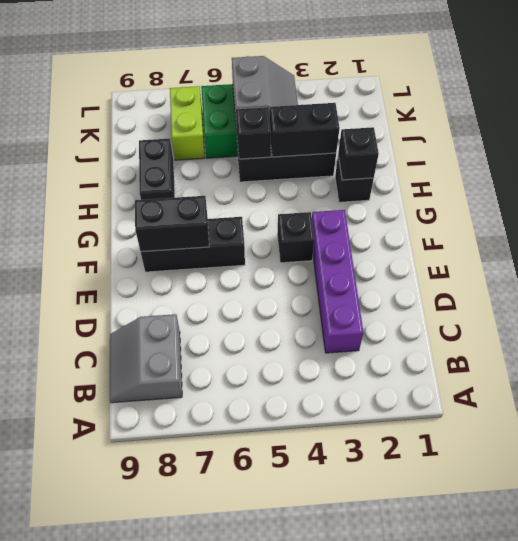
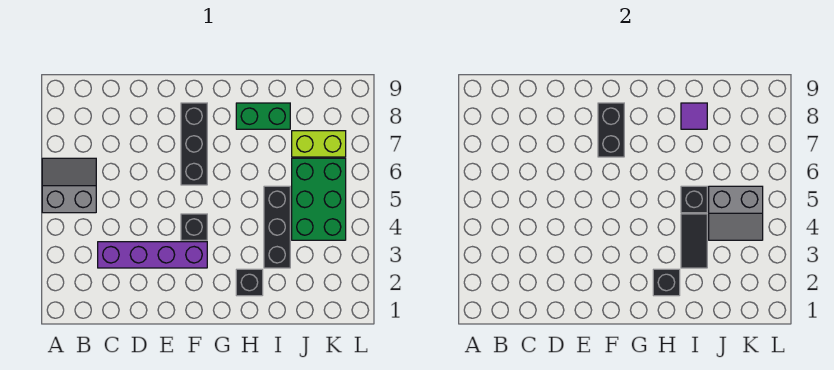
grey slope B8:C9 level 1 top 8 -> grey slope A5:B6 level 1 top 5
black brick H8:I8 level 1 -> green brick H8:I8 level 1
black brick I3:I4 level 2 -> black tile I3:I4 level 2
none -> purple tile I8 level 2

